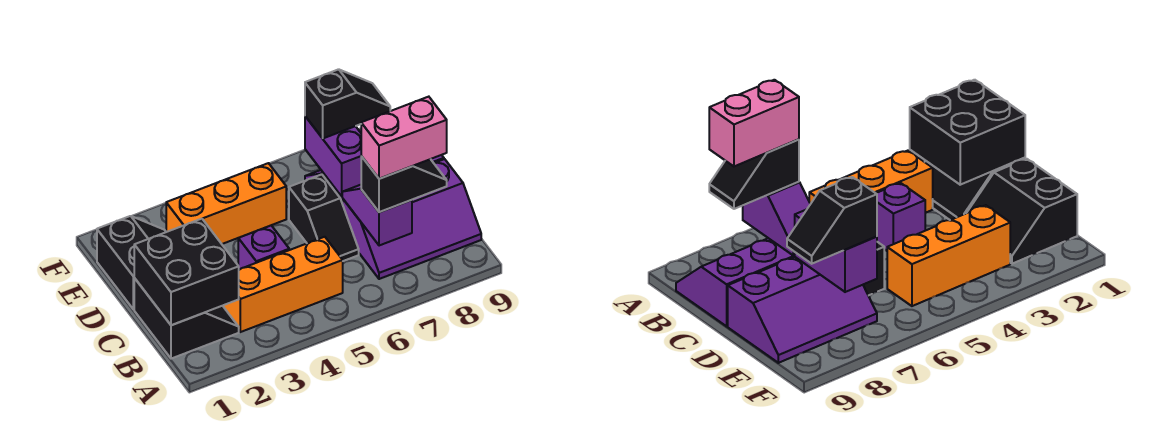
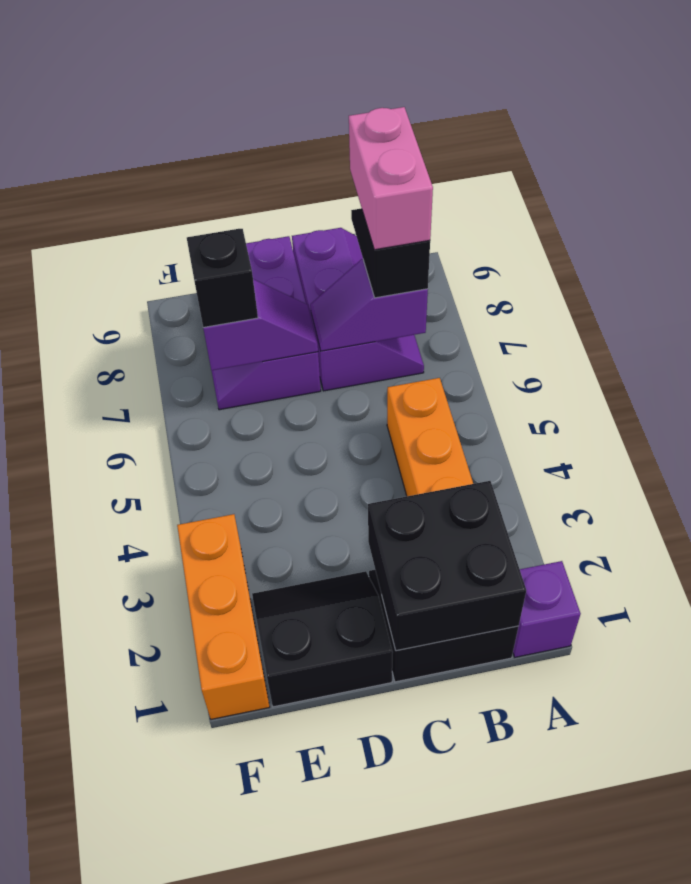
purple brick C4 level 1 -> purple brick A1 level 1
black slope C6:D6 level 1 top D -> none
purple brick D7:E7 level 2 -> purple slope D7:E7 level 2 top E
orange brick E3:E5 level 1 -> orange brick F1:F3 level 1

